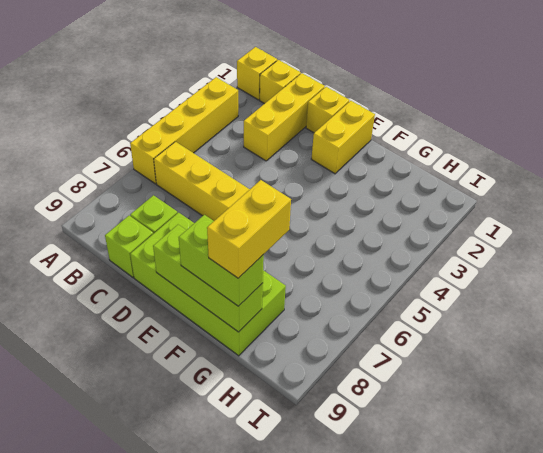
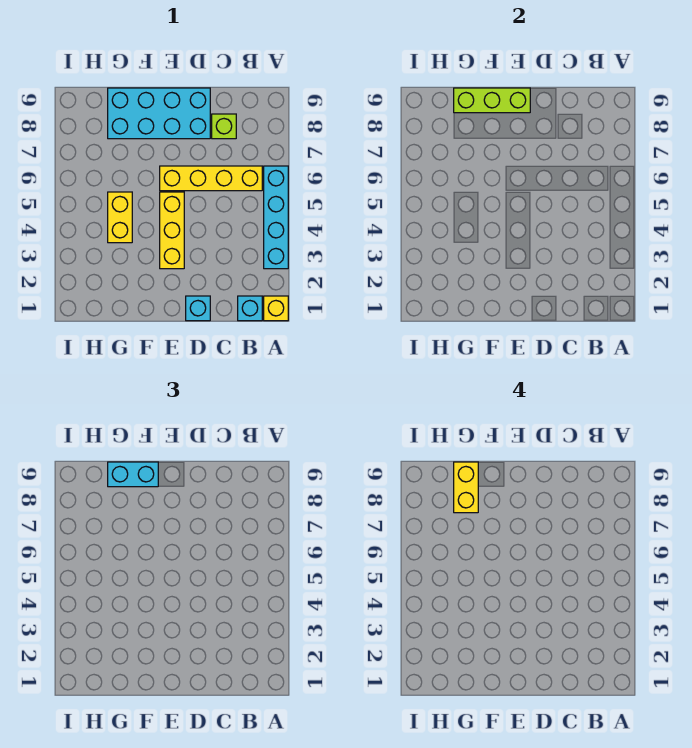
yellow brick A3:A6 level 1 -> cyan brick A3:A6 level 1
yellow brick B1 level 1 -> cyan brick B1 level 1
yellow brick C1:C3 level 1 -> yellow brick E3:E5 level 1
lime brick C9 level 1 -> none
yellow brick D1 level 1 -> cyan brick D1 level 1
lime brick D8:G9 level 1 -> cyan brick D8:G9 level 1
yellow brick E1:E2 level 1 -> yellow brick G4:G5 level 1
lime brick F9:G9 level 3 -> cyan brick F9:G9 level 3

